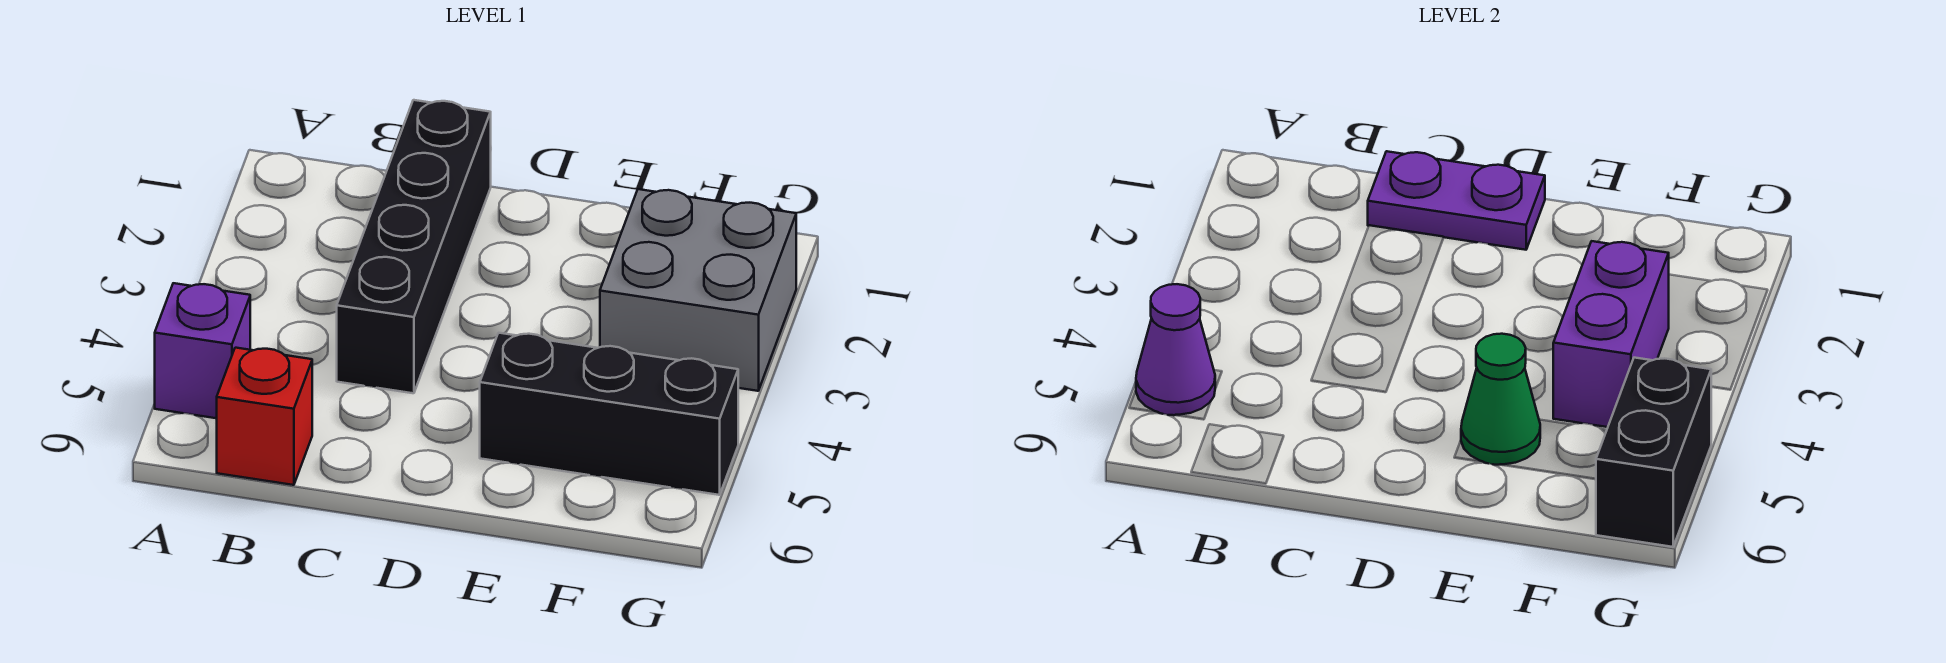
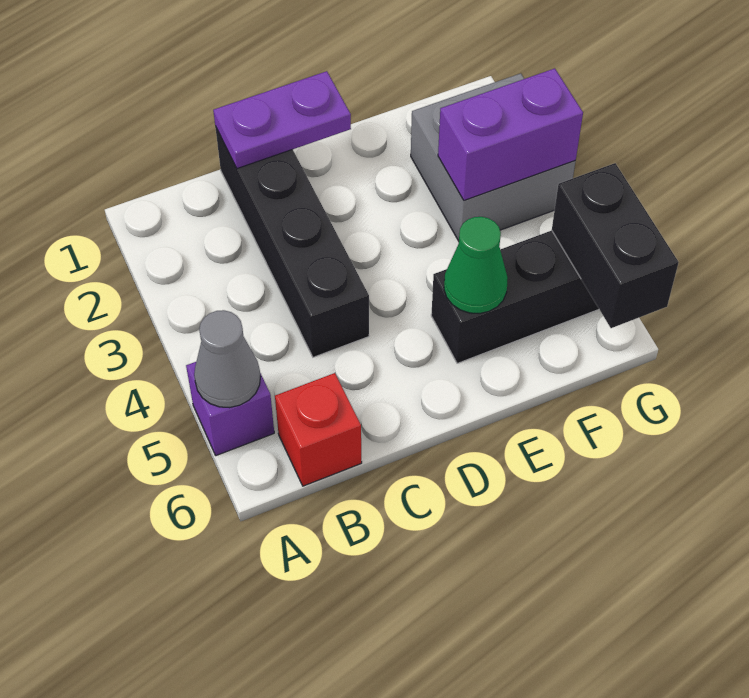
purple cone A5 level 2 -> grey cone A5 level 2
purple brick F3:F4 level 2 -> purple brick F3:G3 level 2

